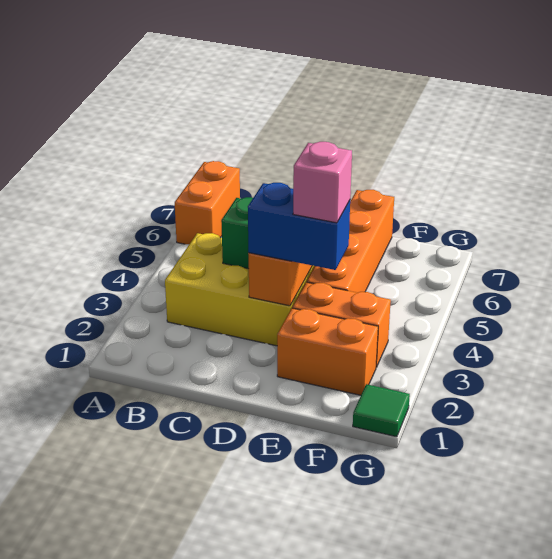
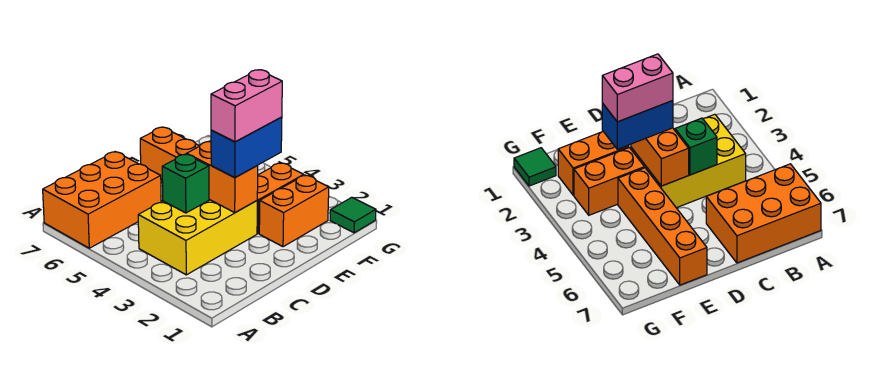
orange brick A6:A7 level 1 -> orange brick A6:C7 level 1
pink brick E3 level 4 -> pink brick D3:E3 level 4

